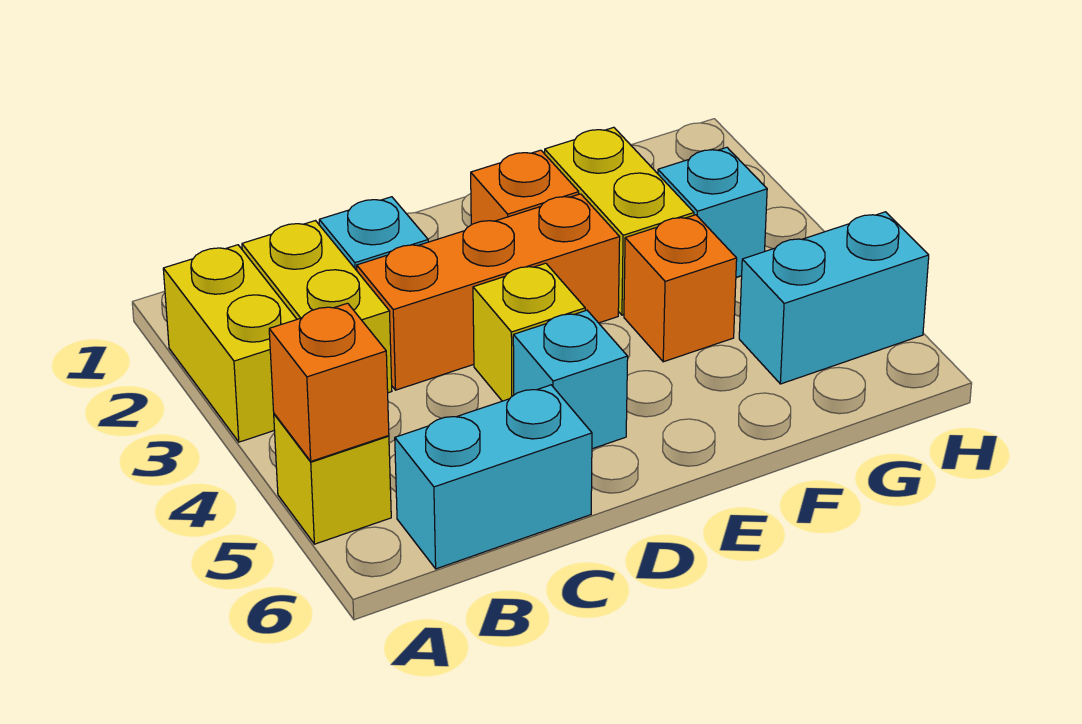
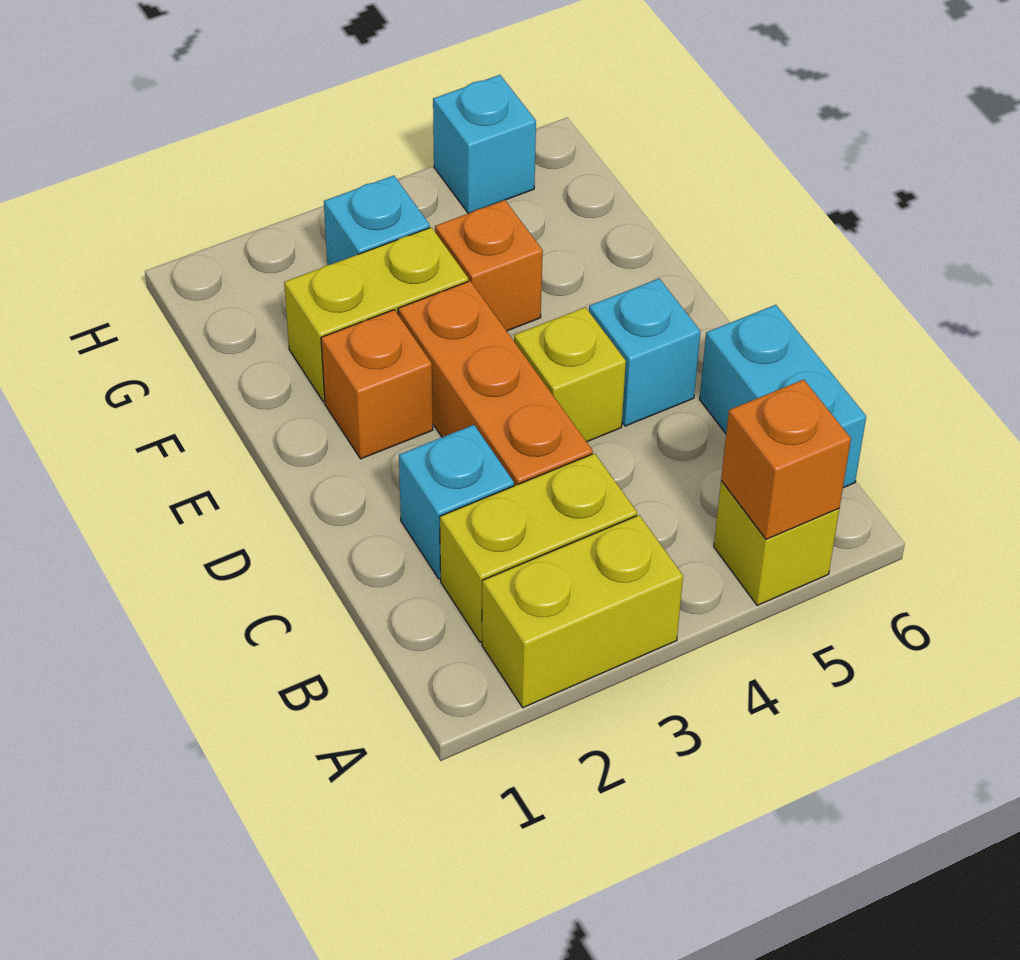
cyan brick G5:H5 level 1 -> cyan brick H5 level 1

